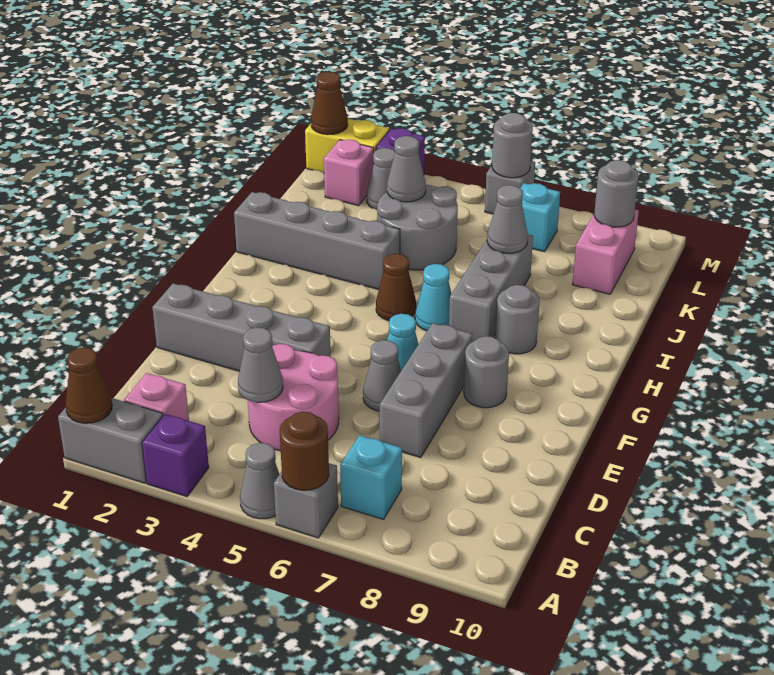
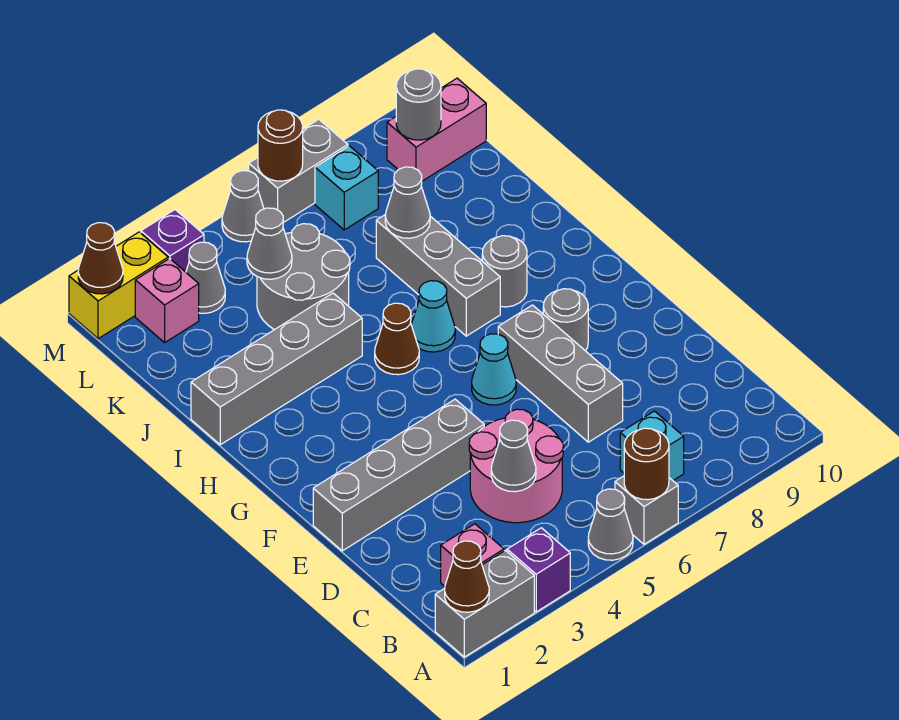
grey cone E6 level 1 -> grey cone M5 level 1
pink brick K9:L9 level 1 -> pink brick L9:L10 level 1
grey brick M6 level 1 -> grey brick M6:M7 level 1
grey round brick M6 level 2 -> brown round brick M6 level 2

